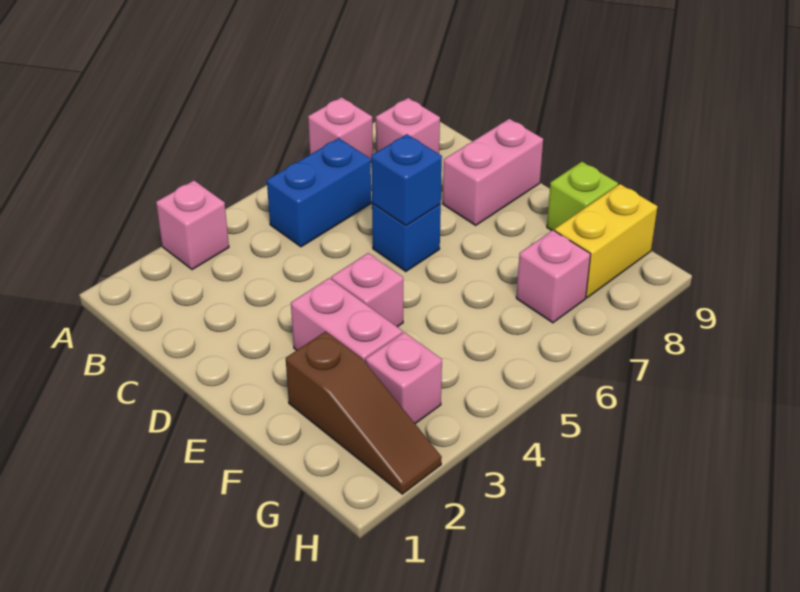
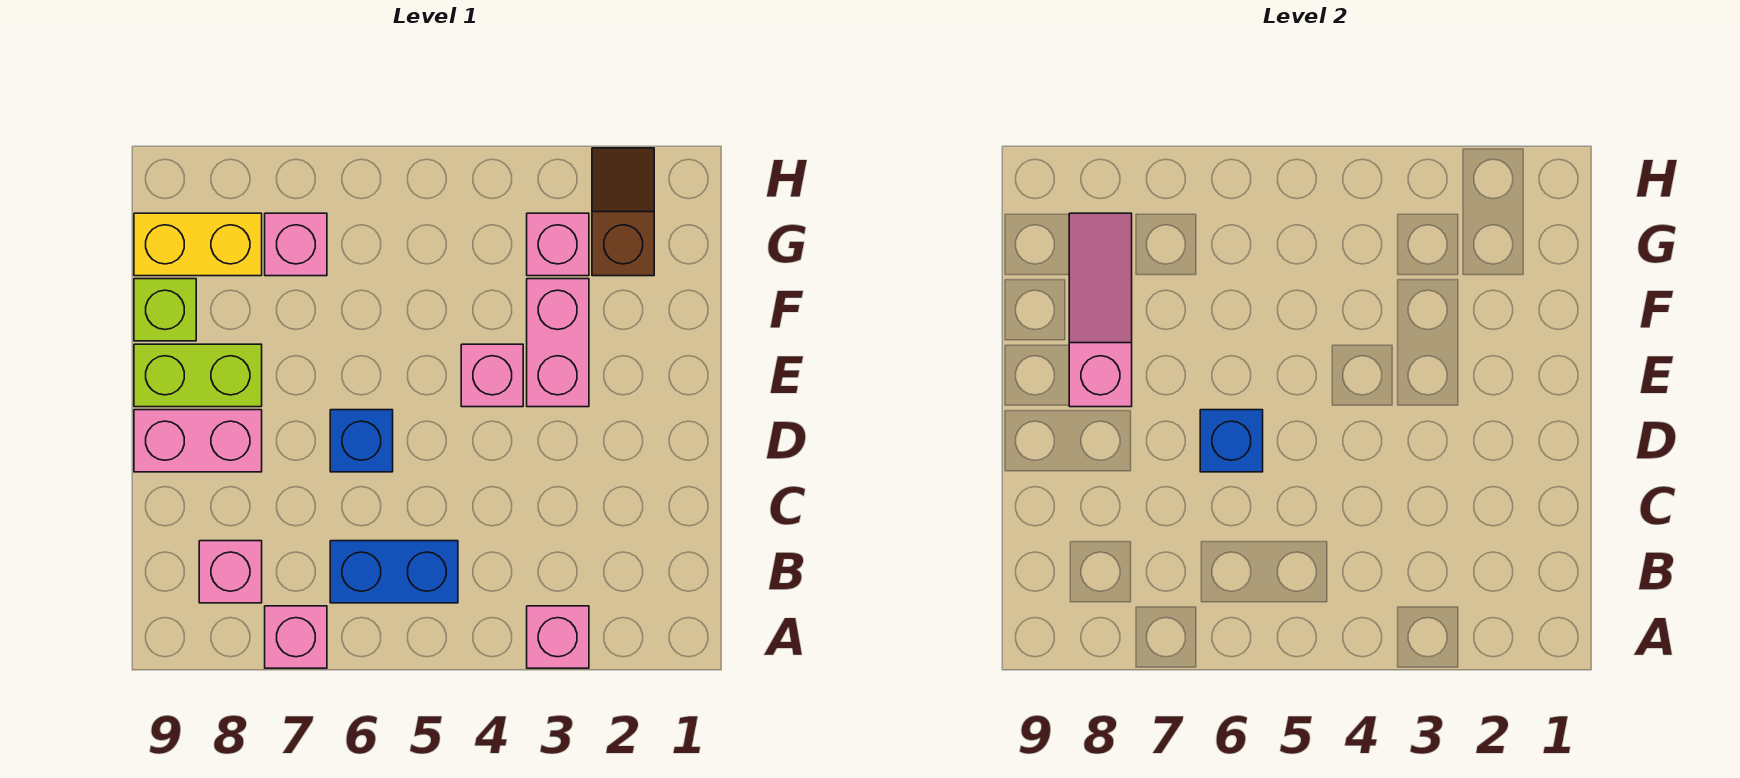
none -> lime brick E8:E9 level 1
none -> pink slope E8:G8 level 2 top E
brown slope F2:H2 level 1 top F -> brown slope G2:H2 level 1 top G

